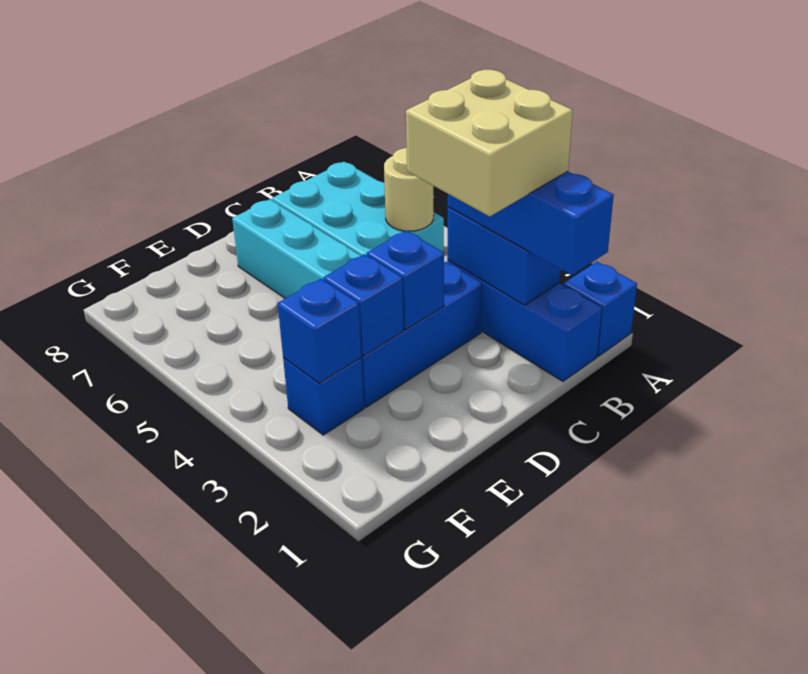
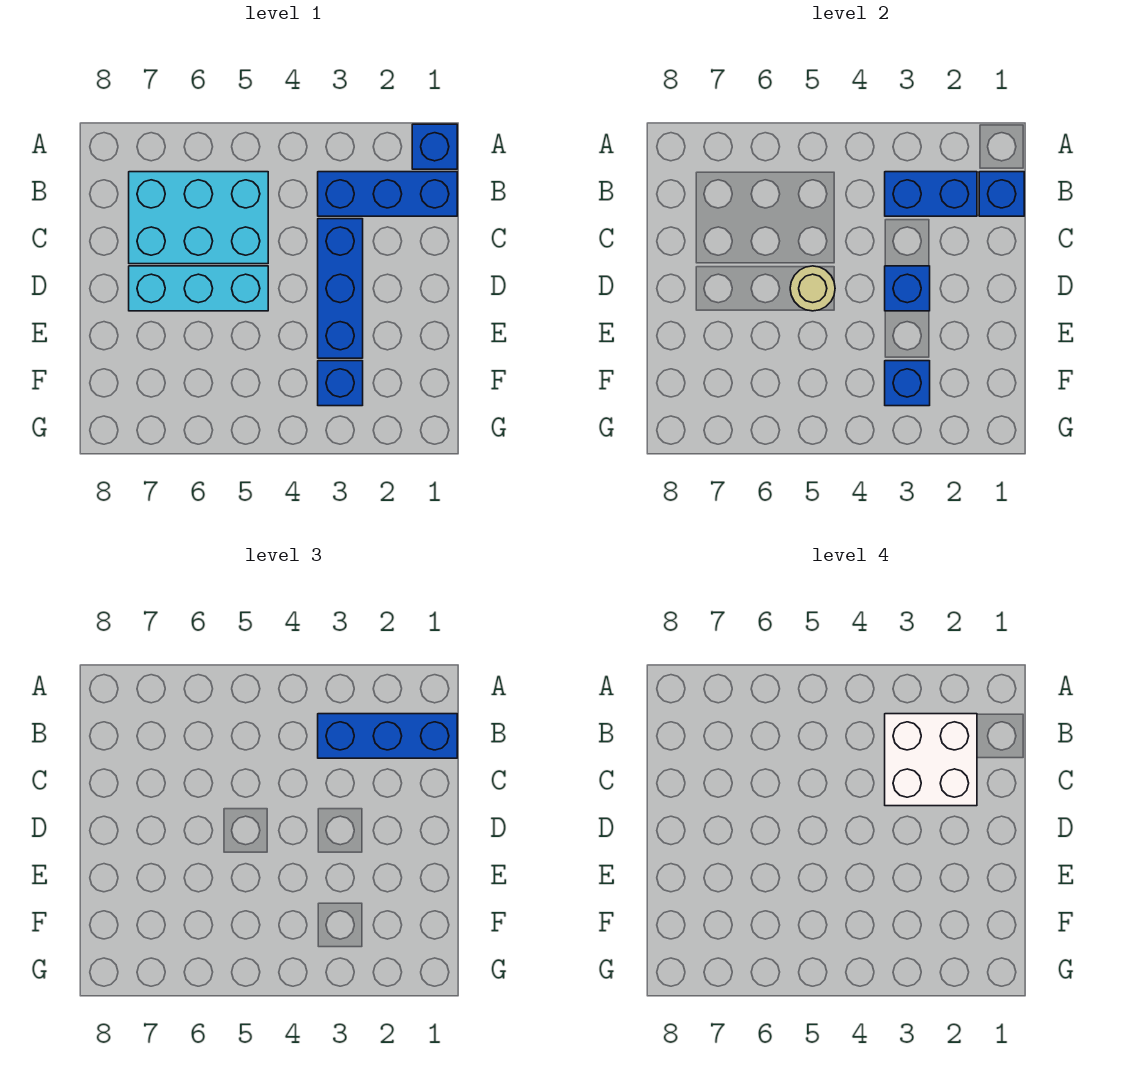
tan brick B2:C3 level 4 -> white brick B2:C3 level 4
tan round brick B5 level 2 -> tan round brick D5 level 2
blue brick E3 level 2 -> blue brick B1 level 2

